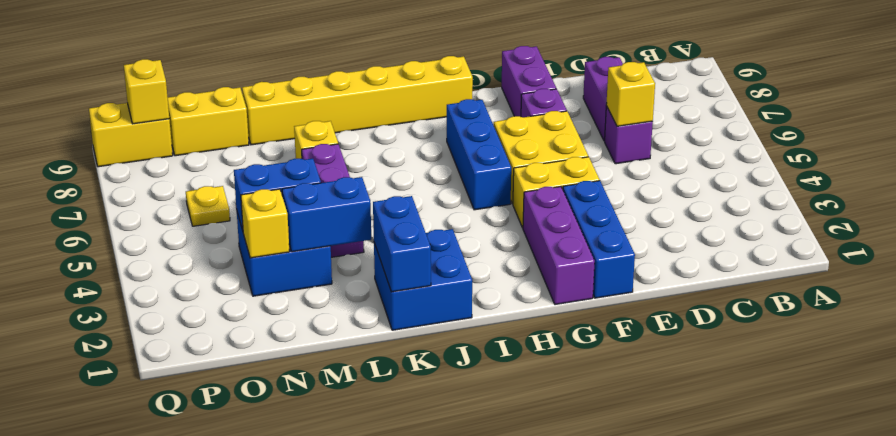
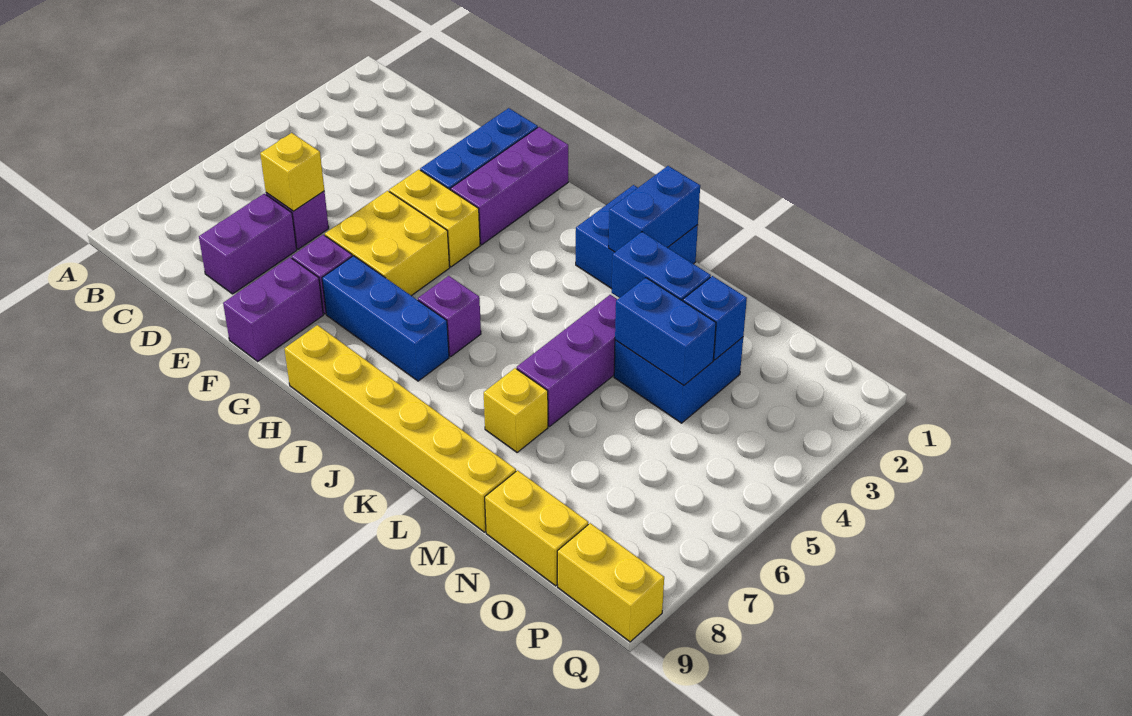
blue brick H5:H7 level 1 -> blue brick G7:I7 level 1
none -> purple brick I6 level 1
yellow brick N3 level 2 -> blue brick N3 level 2
yellow plate O6 level 1 -> none
yellow brick P9 level 2 -> none

